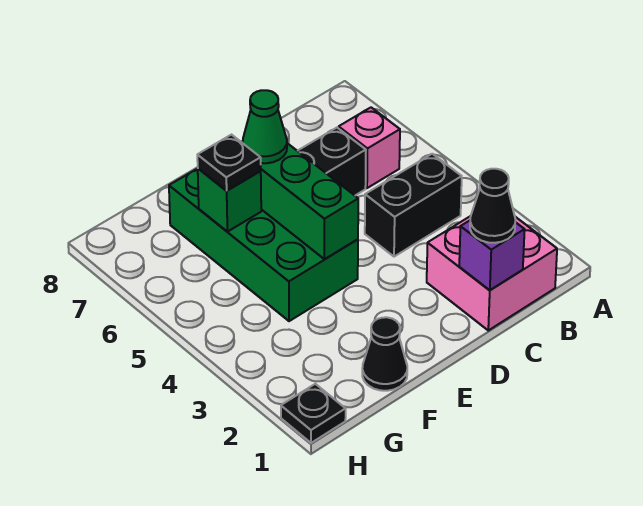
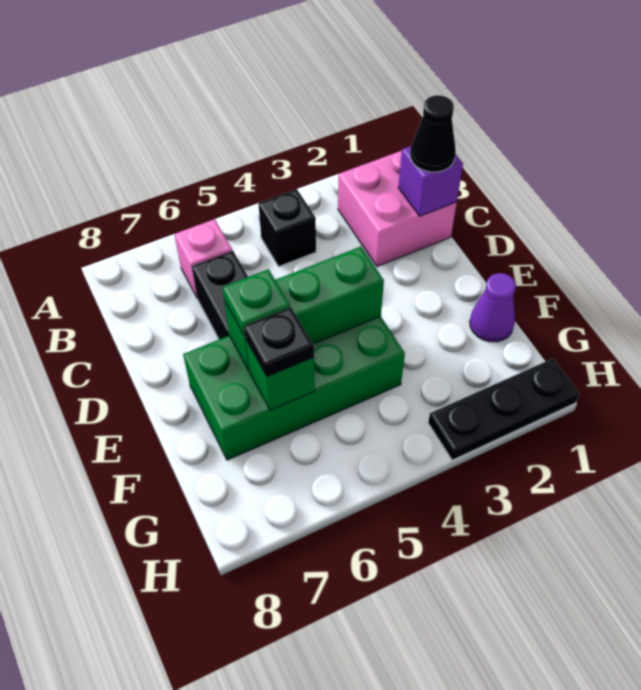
black brick B4:C4 level 1 -> black brick B4 level 1
green cone E6 level 3 -> green plate E6 level 3
black cone F1 level 1 -> purple cone F1 level 1
black plate H1 level 1 -> black plate H1:H3 level 1

